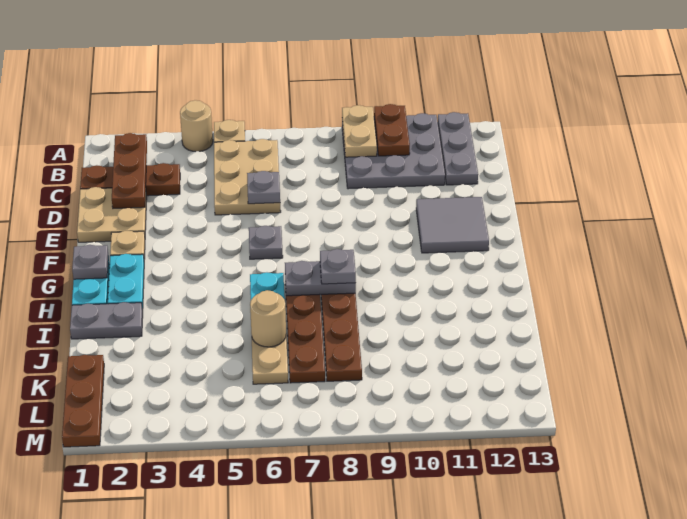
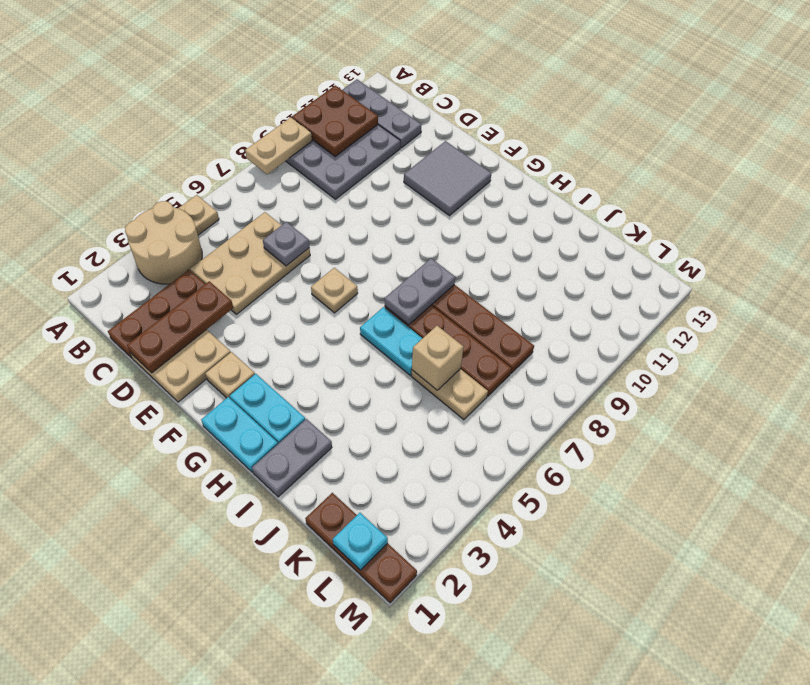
tan round brick A4 level 1 -> tan round brick A3:B4 level 1
tan plate A9:B9 level 2 -> tan plate A8:A9 level 2
brown plate A10:B10 level 2 -> brown plate A10:B11 level 2
brown plate B2:D2 level 2 -> brown plate D1:D3 level 2
tan plate B5:D6 level 1 -> tan plate C4:D6 level 1
grey plate F6 level 1 -> tan plate F6 level 1
grey plate G1 level 2 -> none
grey plate H8 level 3 -> none
tan round brick J6 level 2 -> tan brick J6 level 2
none -> cyan plate L1 level 2

